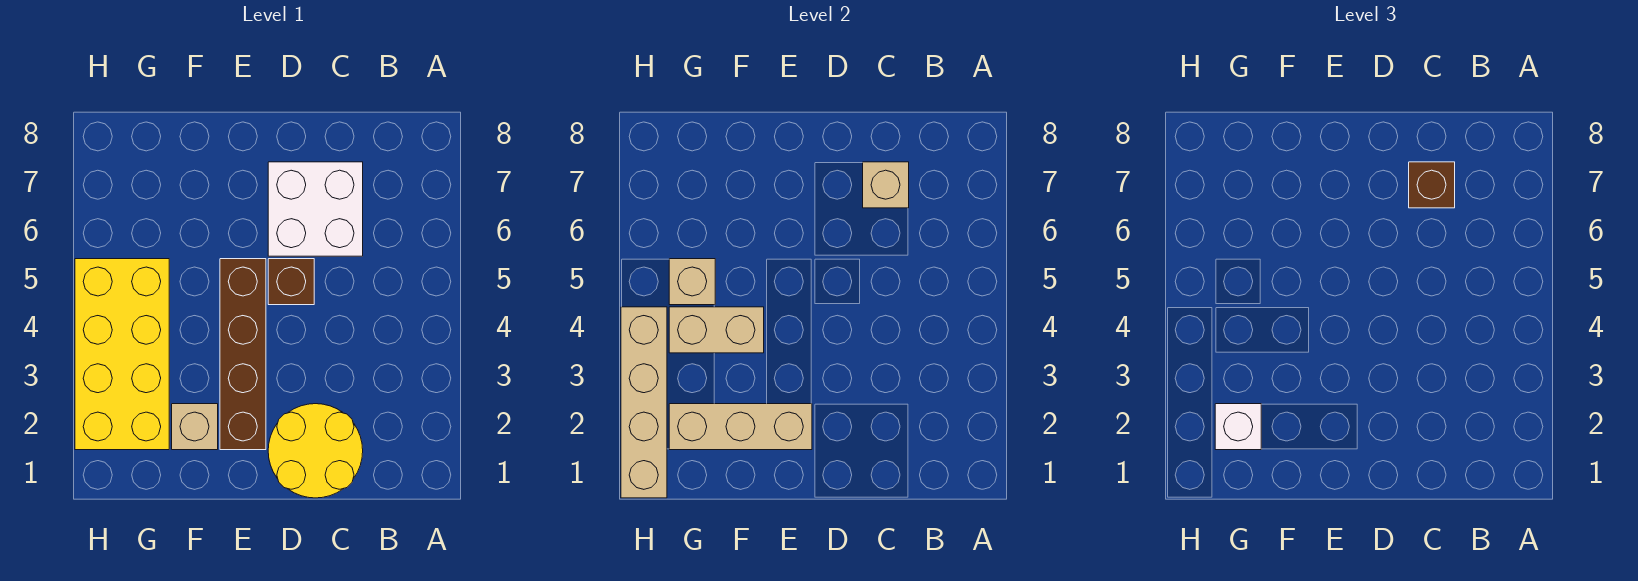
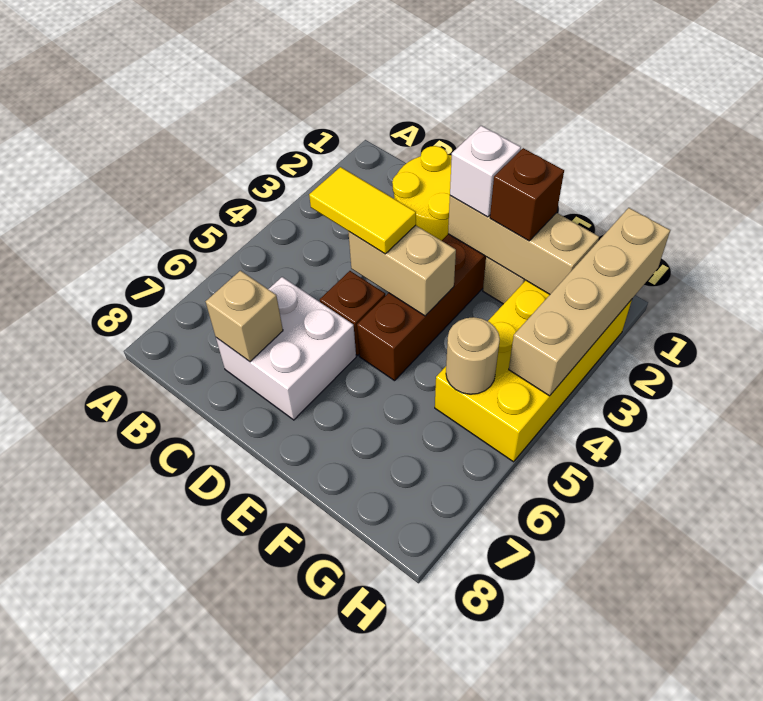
none -> yellow tile C4:D4 level 3
brown brick C7 level 3 -> brown brick F2 level 3
tan brick F4:G4 level 2 -> tan brick D4:E4 level 2
white brick G2 level 3 -> white brick E2 level 3
tan brick G5 level 2 -> tan round brick G5 level 2

